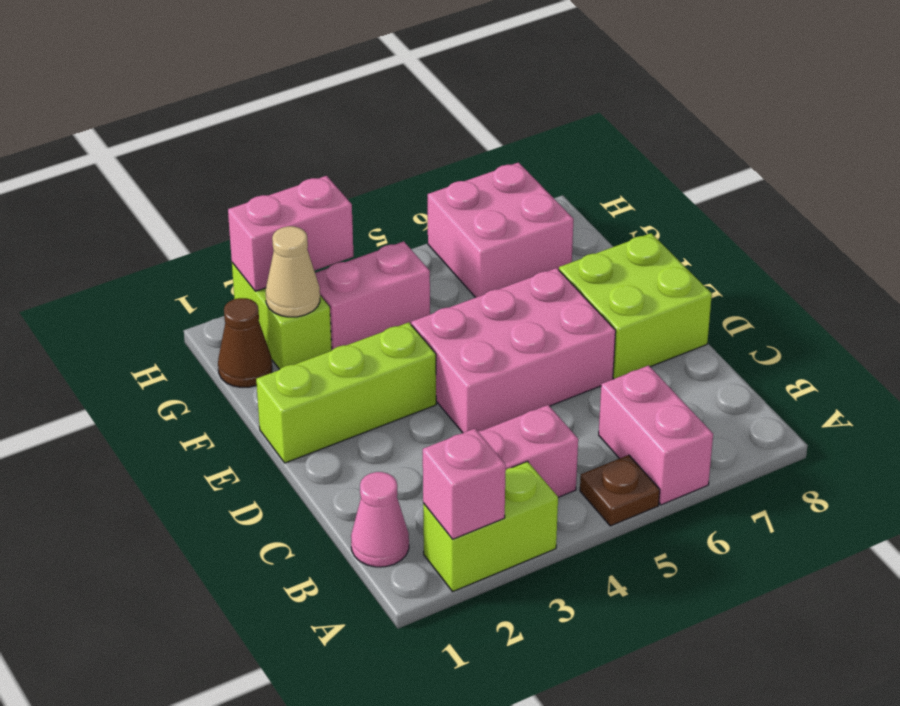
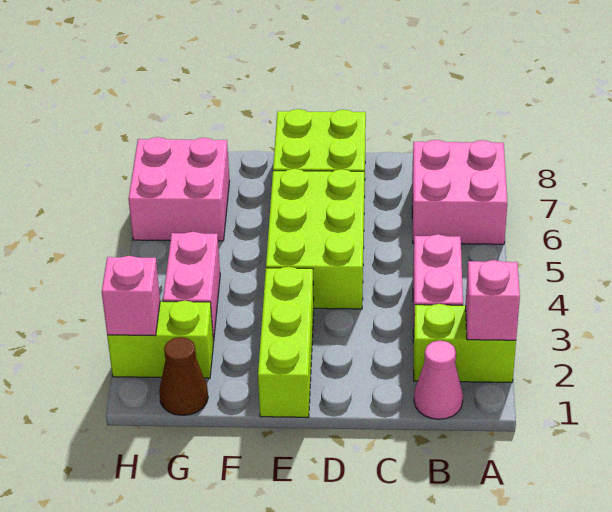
lime brick A2:A3 level 1 -> lime brick A2:B2 level 1
brown plate A5 level 1 -> none
pink brick A6:B6 level 1 -> pink brick A6:B7 level 1
pink brick D4:E6 level 1 -> lime brick D4:E6 level 1
tan cone G2 level 2 -> none
pink brick H2:H3 level 2 -> pink brick H2 level 2

